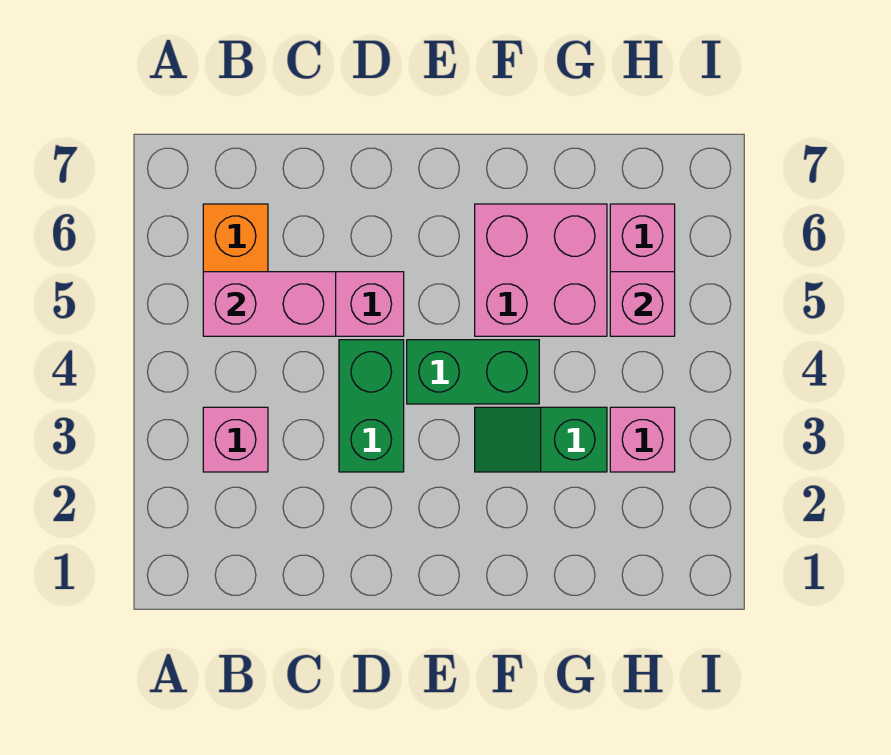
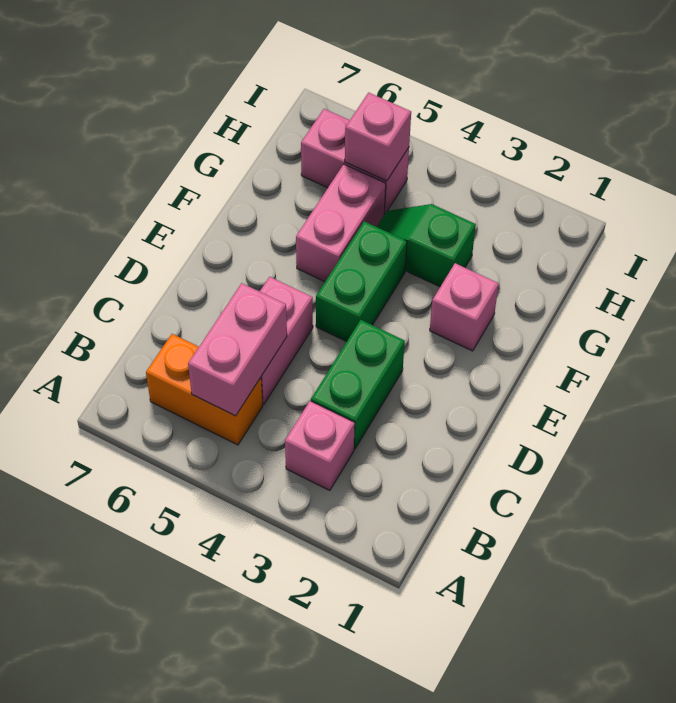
green brick D3:D4 level 1 -> green brick C3:D3 level 1
green slope F3:G3 level 1 top G -> green slope G3:G4 level 1 top 3
pink brick F5:G6 level 1 -> pink brick F5:G5 level 1
pink brick H3 level 1 -> pink brick F2 level 1

